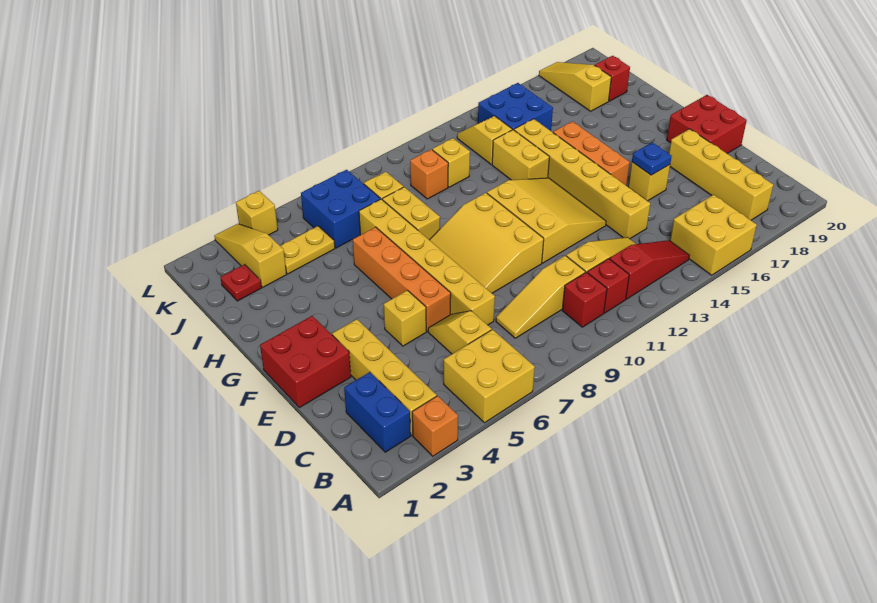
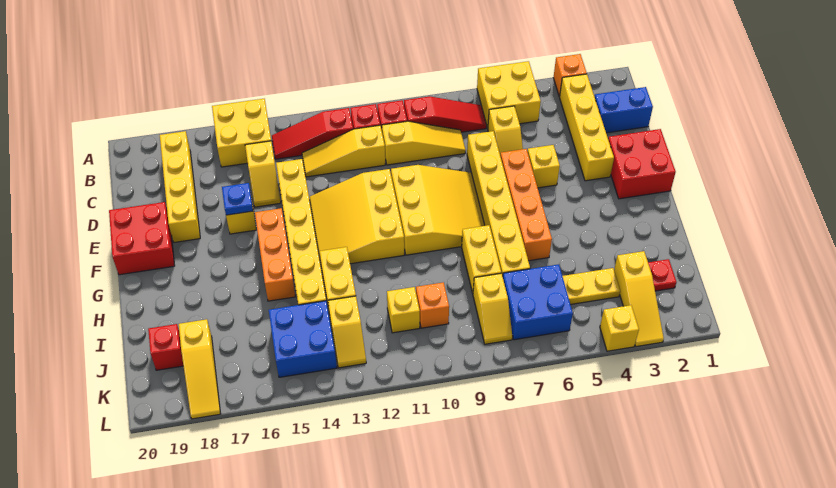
blue brick B2:C2 level 1 -> blue brick C1:C2 level 1
none -> red slope B7:B9 level 1 top 9
none -> yellow slope C15:D15 level 1 top C

